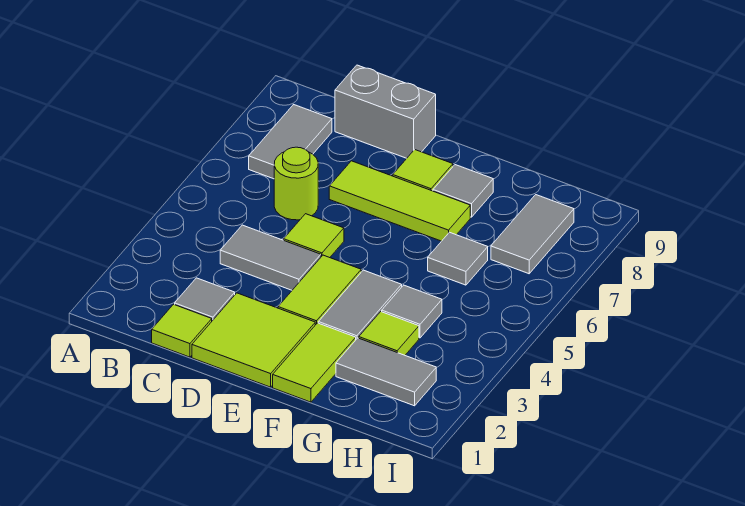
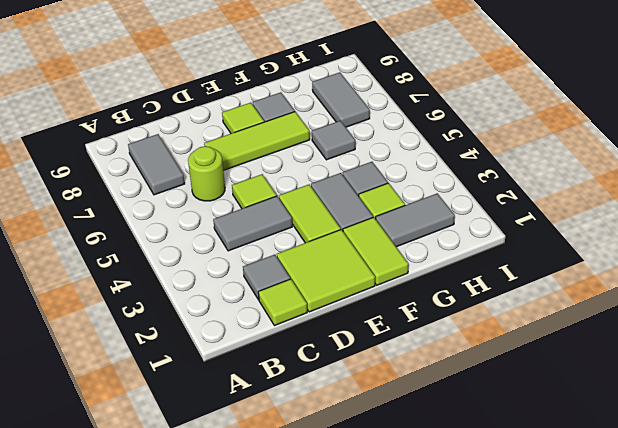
grey brick C9:D9 level 1 -> none

